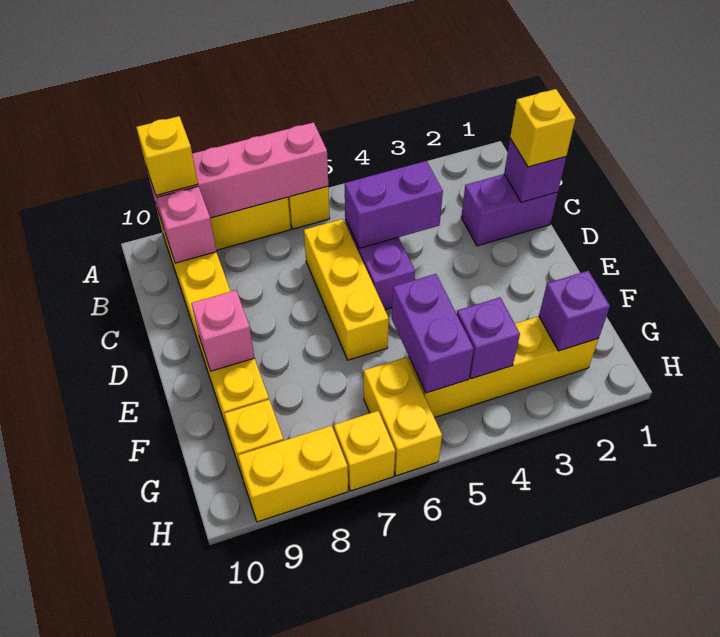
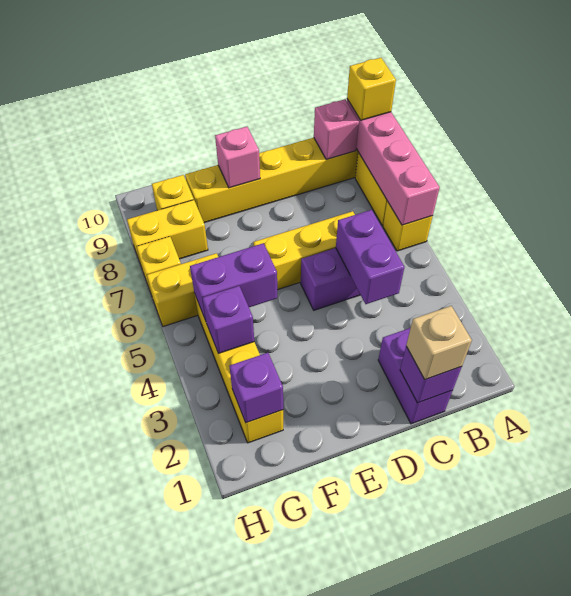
yellow brick C1 level 3 -> tan brick C1 level 3
yellow brick H8:H9 level 1 -> yellow brick G8:H8 level 1

